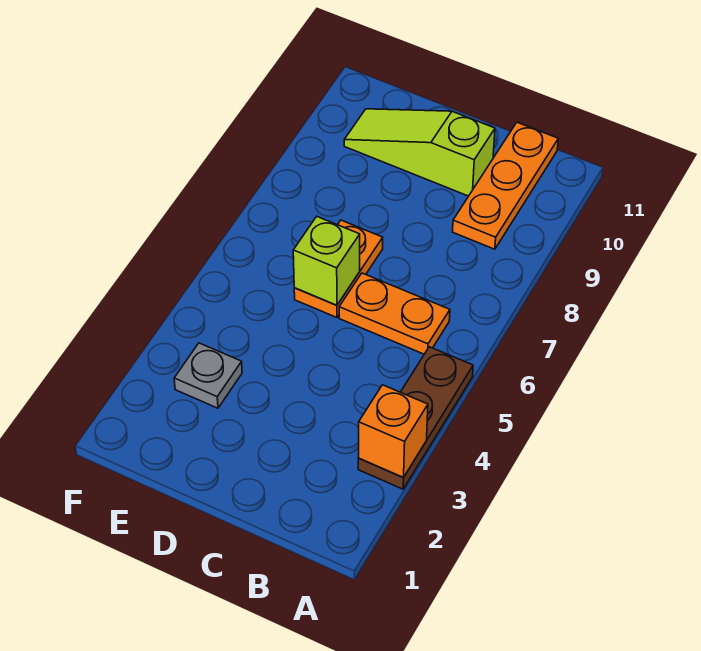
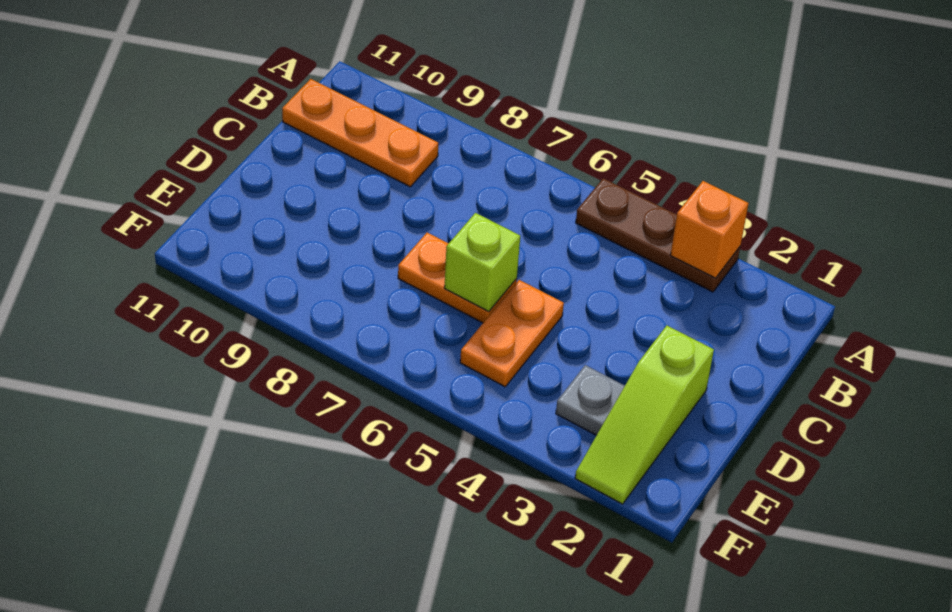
orange plate B6:C6 level 1 -> orange plate D5:E5 level 1
lime slope C10:E10 level 1 top C -> lime slope D2:F2 level 1 top D

